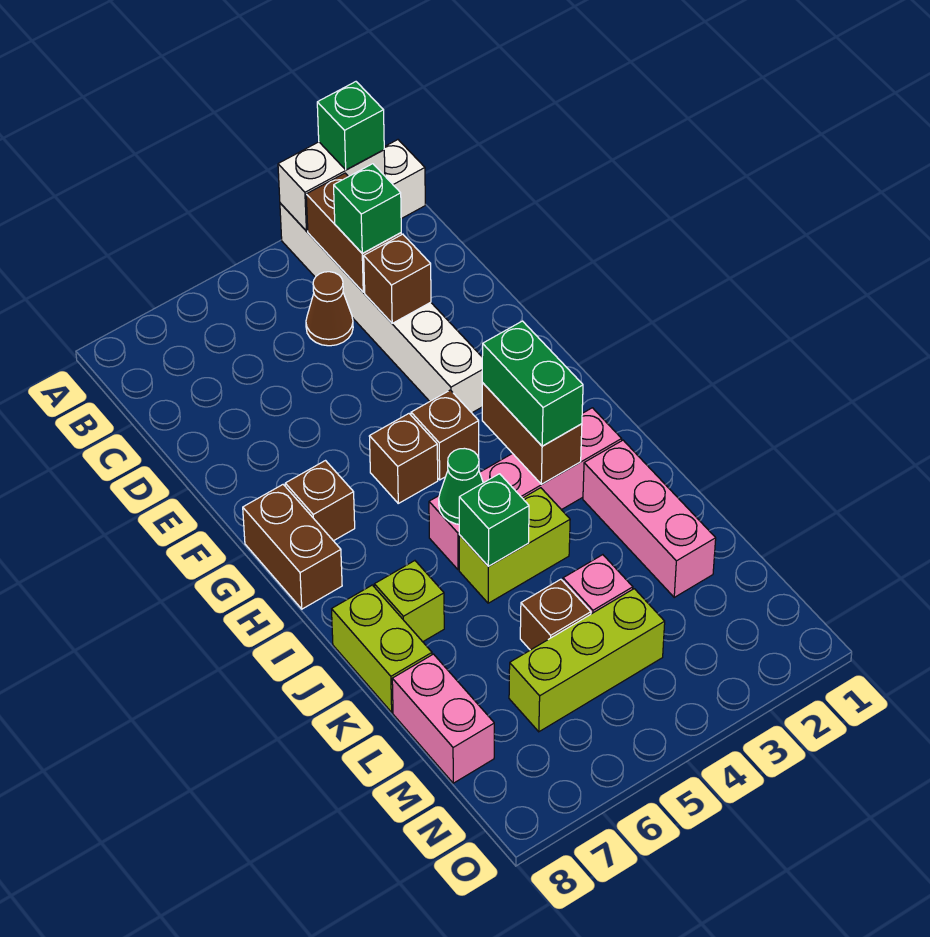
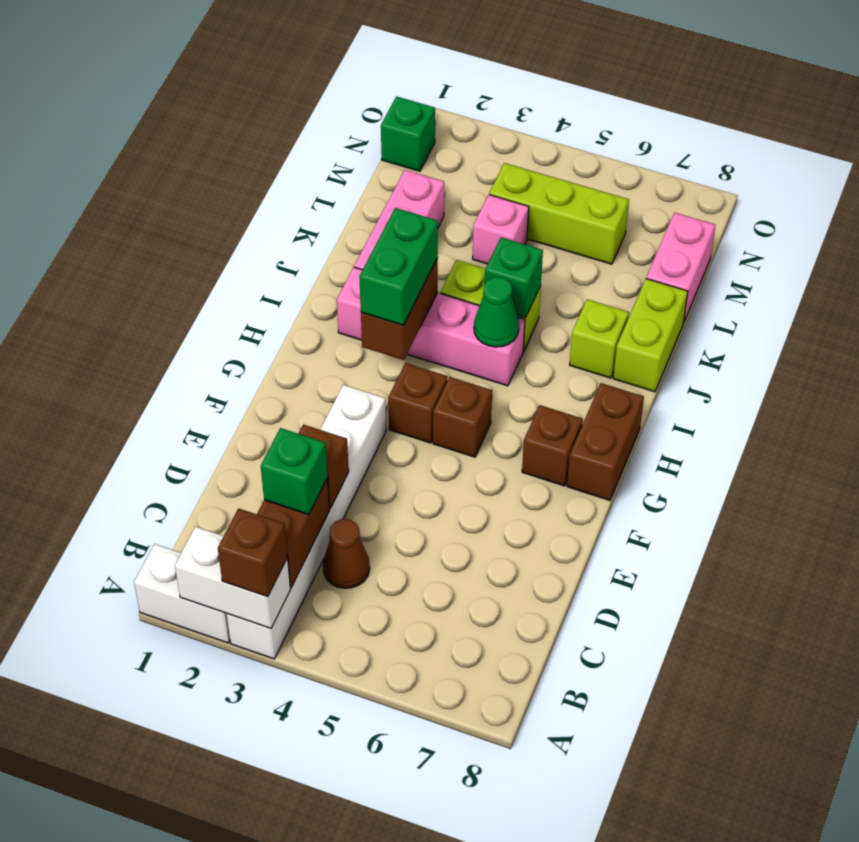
green brick A2 level 3 -> green brick N1 level 1
brown brick L5 level 1 -> brown brick A3 level 3

